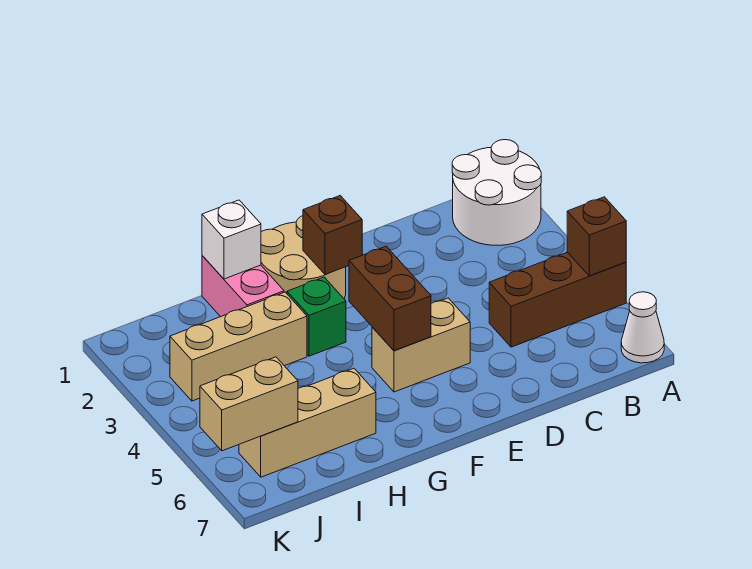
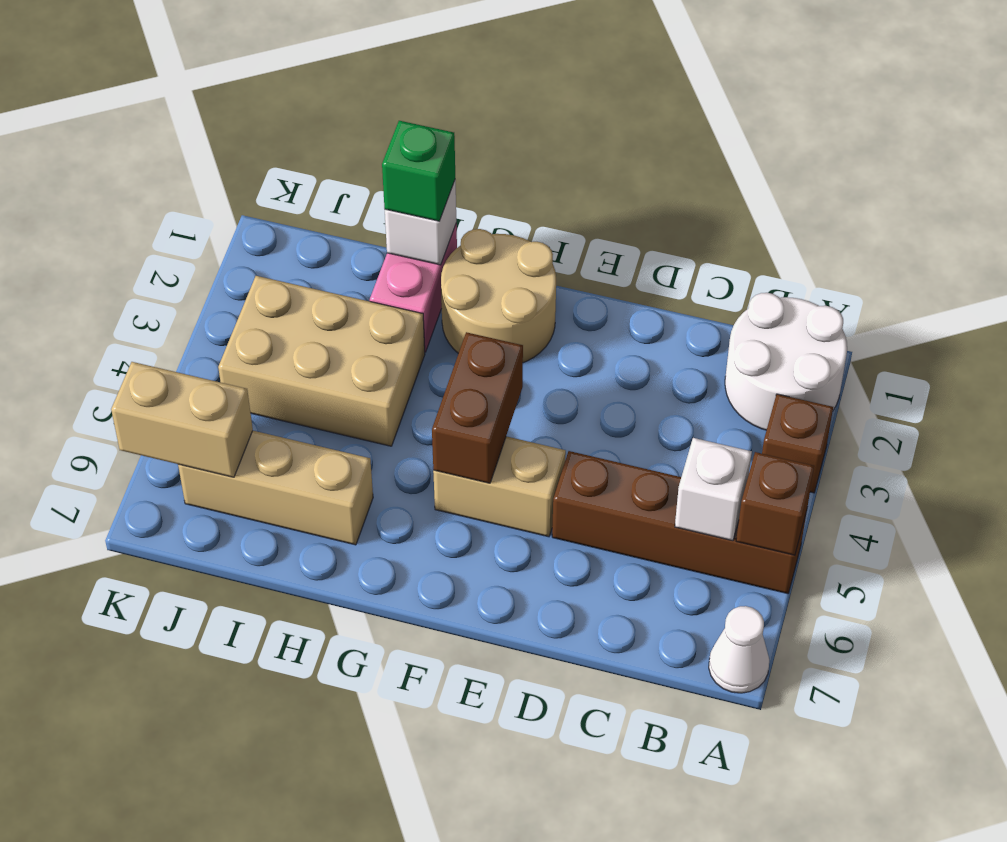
brown brick A5:C5 level 1 -> brown brick A5:D5 level 1
none -> white brick B5 level 2
brown brick F2 level 2 -> brown brick A3 level 1
green brick G3 level 1 -> green brick H1 level 3
tan brick H3:J3 level 1 -> tan brick H3:J4 level 1

